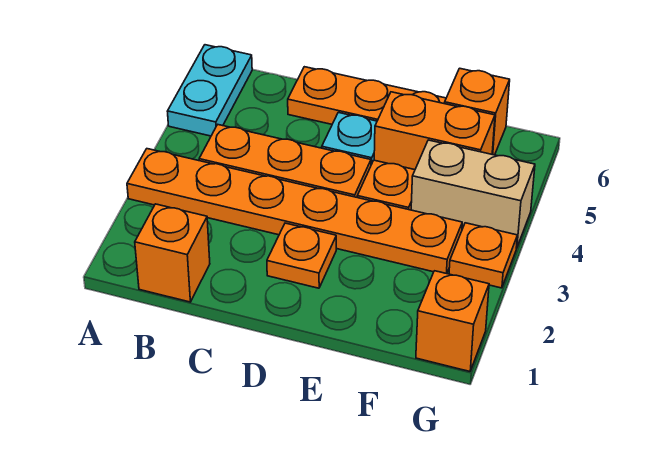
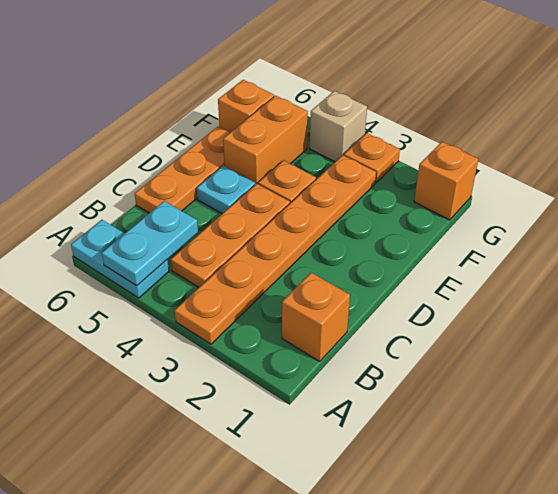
none -> cyan plate A5:B5 level 2
orange plate D2 level 1 -> none
tan brick F4:G4 level 1 -> tan brick G4 level 1

